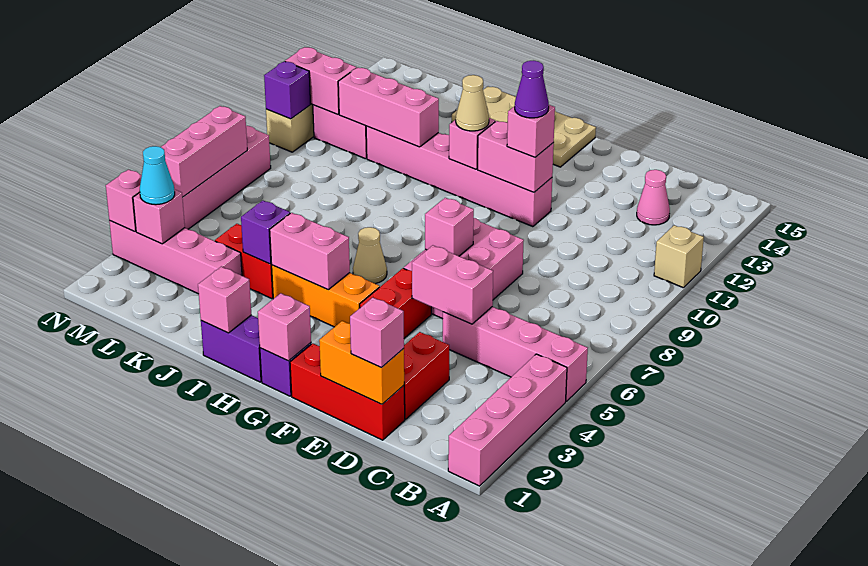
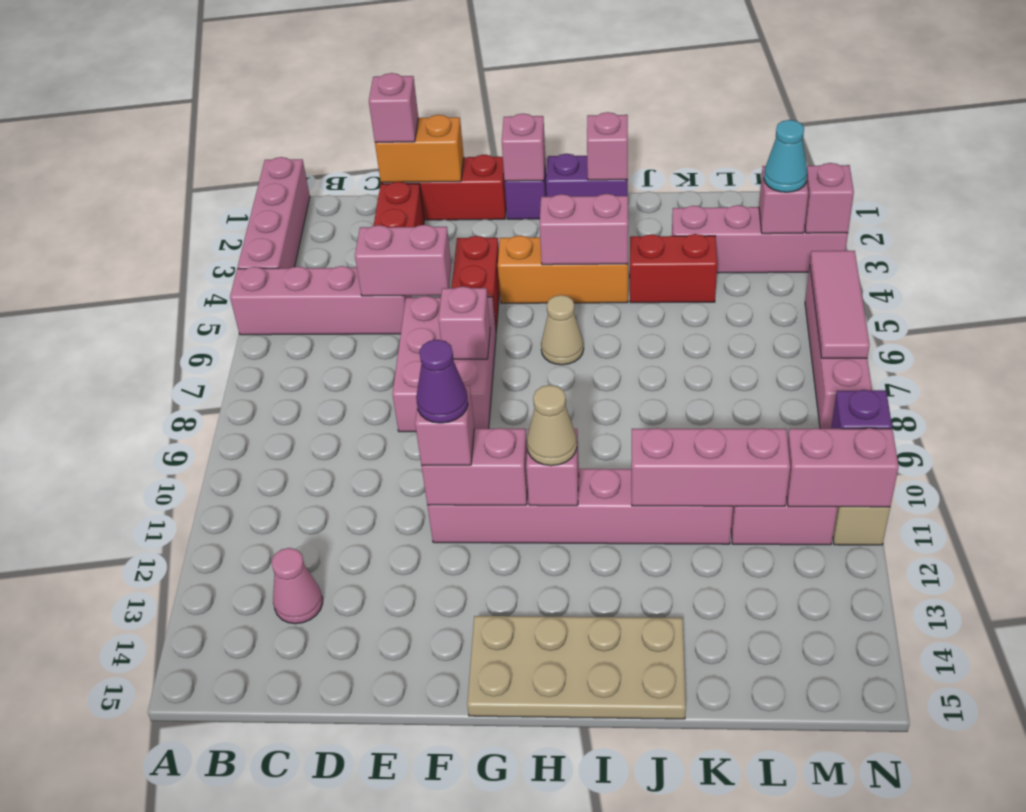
tan brick A11 level 1 -> none
purple brick J4 level 2 -> none
pink brick N5:N7 level 2 -> pink tile N5:N7 level 2

